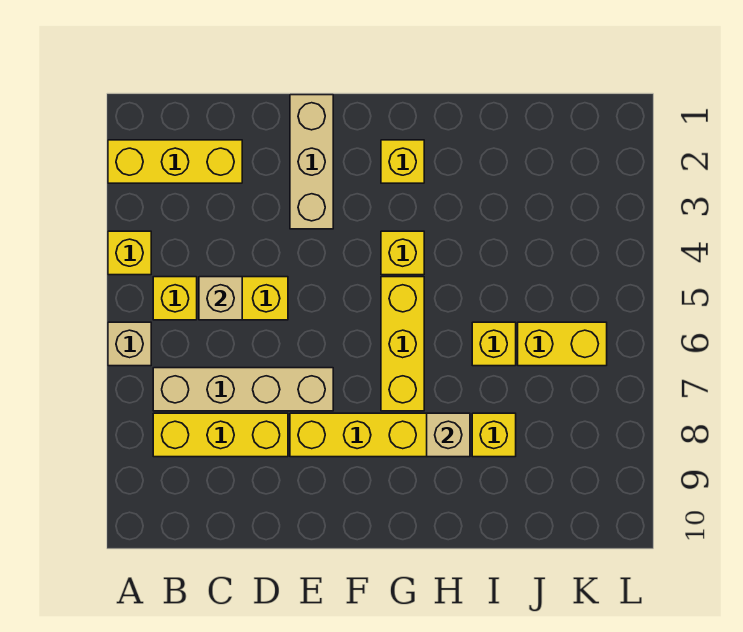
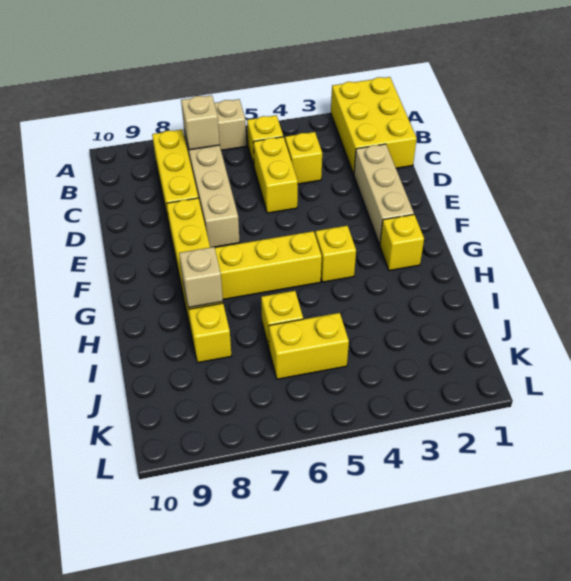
yellow brick A2:C2 level 1 -> yellow brick A1:C2 level 1
yellow brick A4 level 1 -> yellow brick C4 level 1
tan brick C5 level 2 -> tan brick B7 level 2
tan brick E1:E3 level 1 -> tan brick D2:F2 level 1
yellow brick J6:K6 level 1 -> yellow brick J5:J6 level 1

